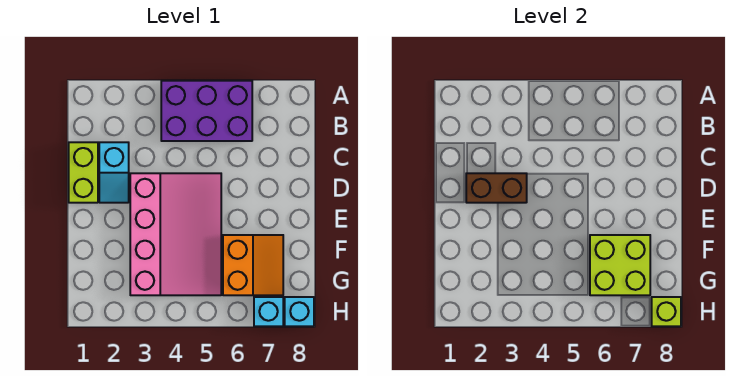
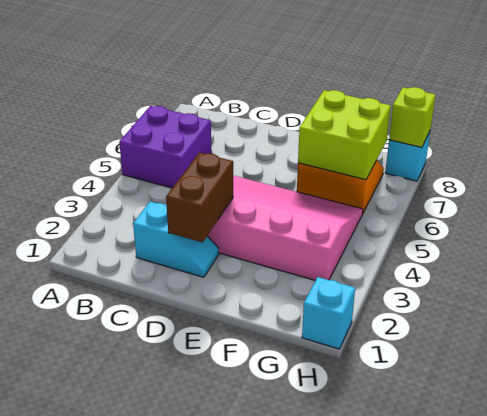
purple brick A4:B6 level 1 -> purple brick A5:B6 level 1
lime brick C1:D1 level 1 -> none
cyan brick H7 level 1 -> cyan brick H1 level 1

